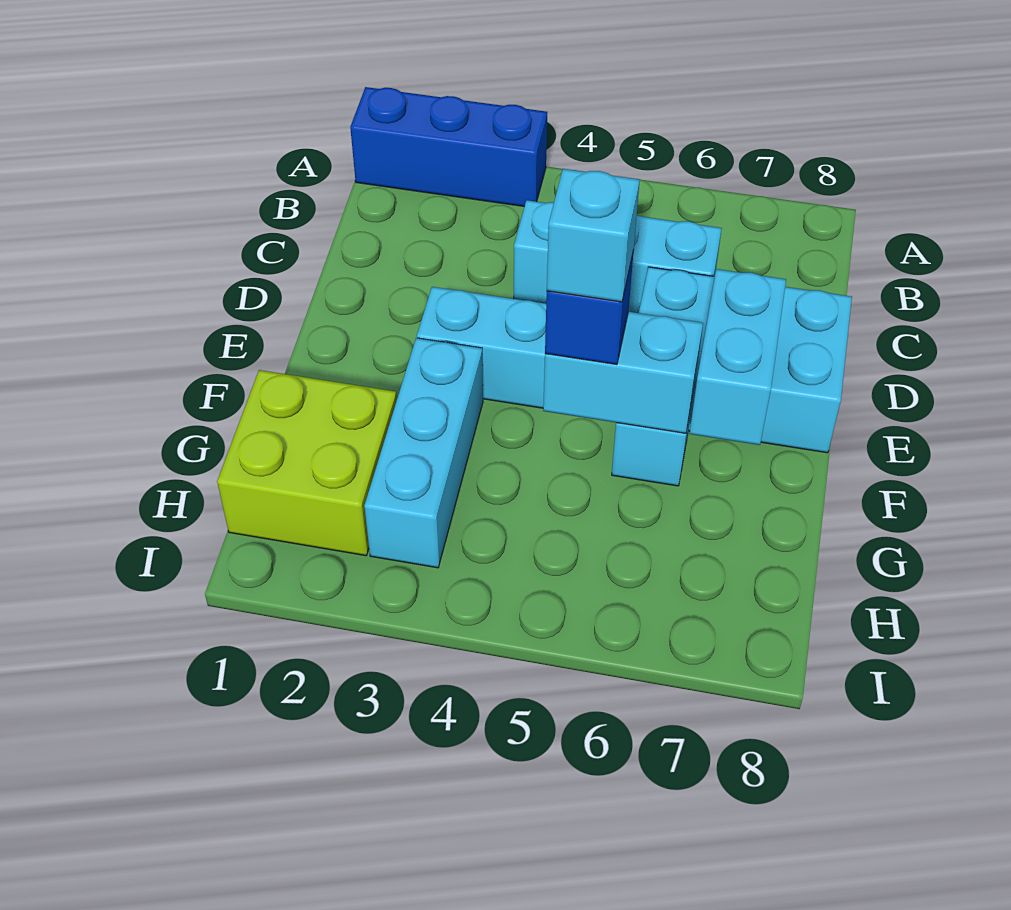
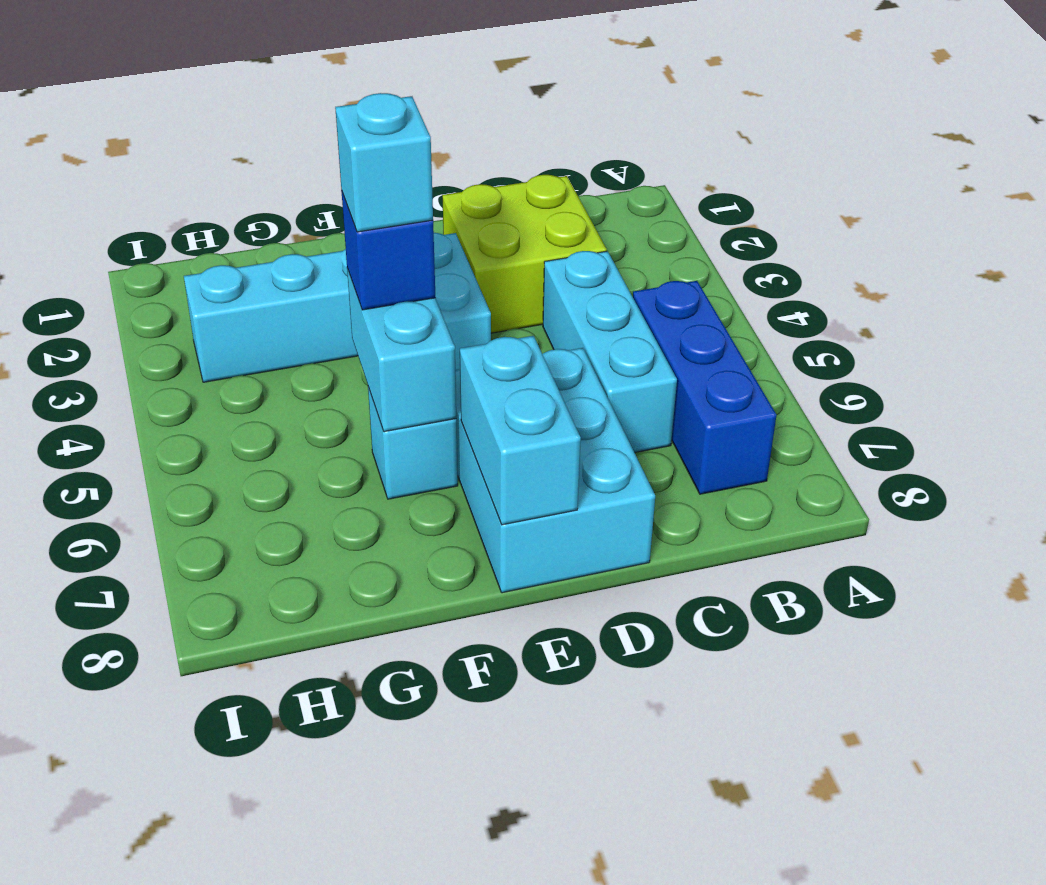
blue brick A1:A3 level 1 -> blue brick B5:B7 level 1
cyan brick E7:F7 level 2 -> cyan brick E7:E8 level 2
lime brick G1:H2 level 1 -> lime brick C2:D3 level 1

